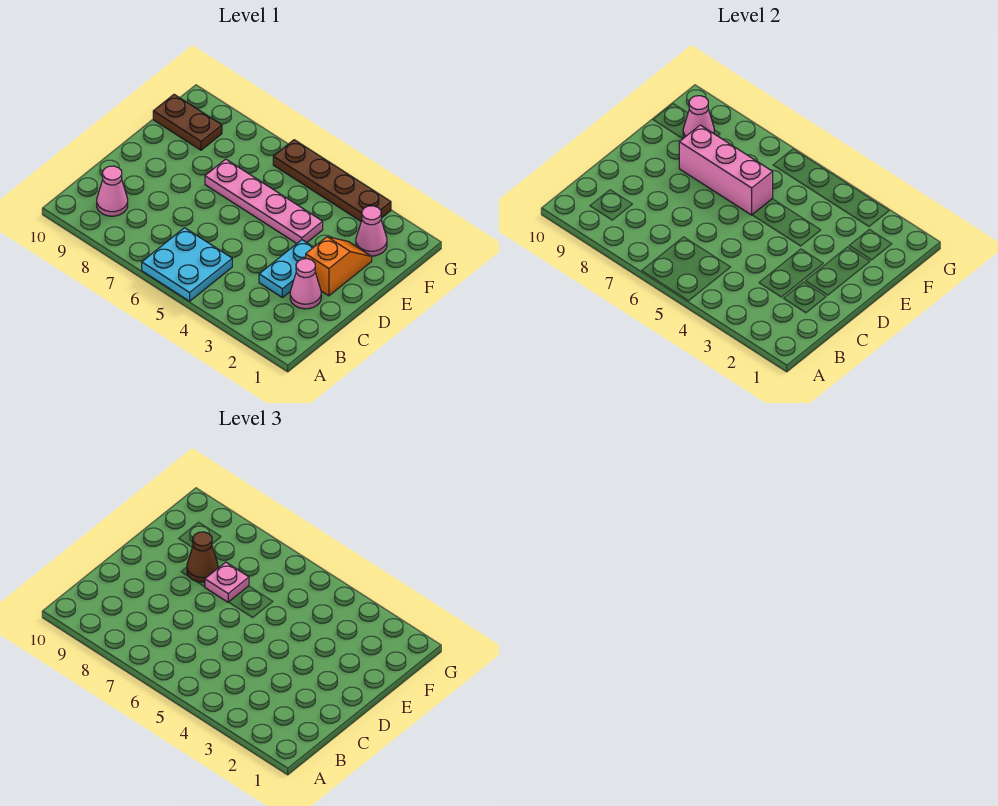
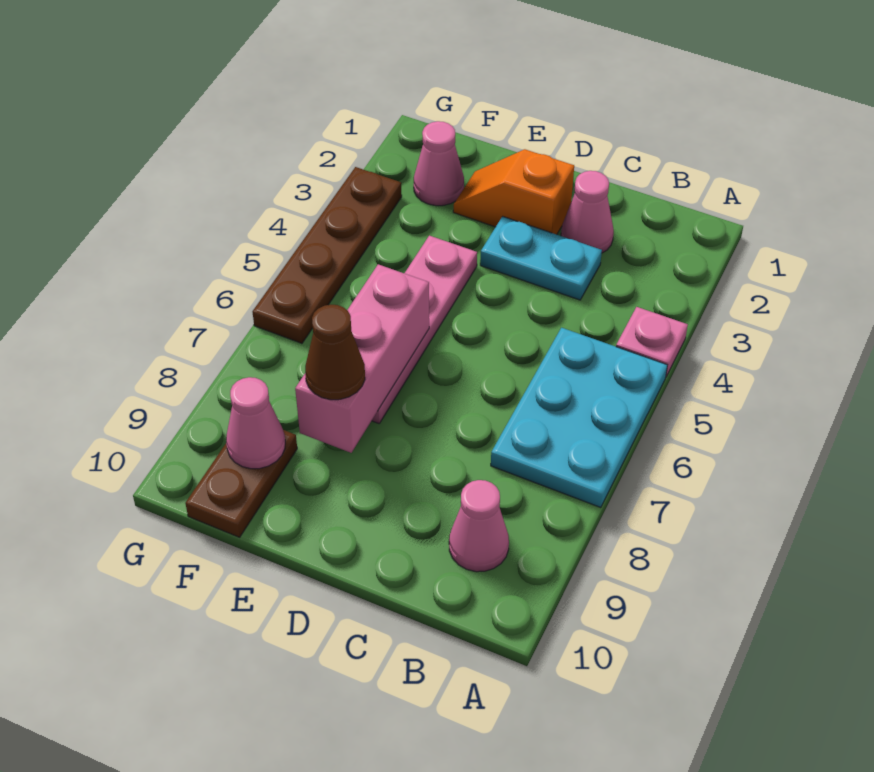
cyan plate A5:B6 level 1 -> cyan plate A5:B7 level 1
pink plate E7 level 3 -> pink plate A4 level 1

